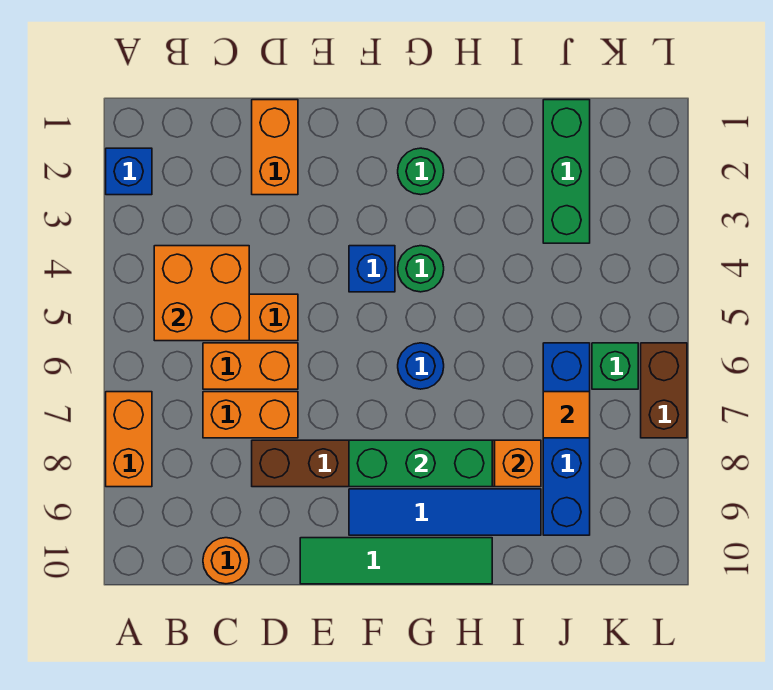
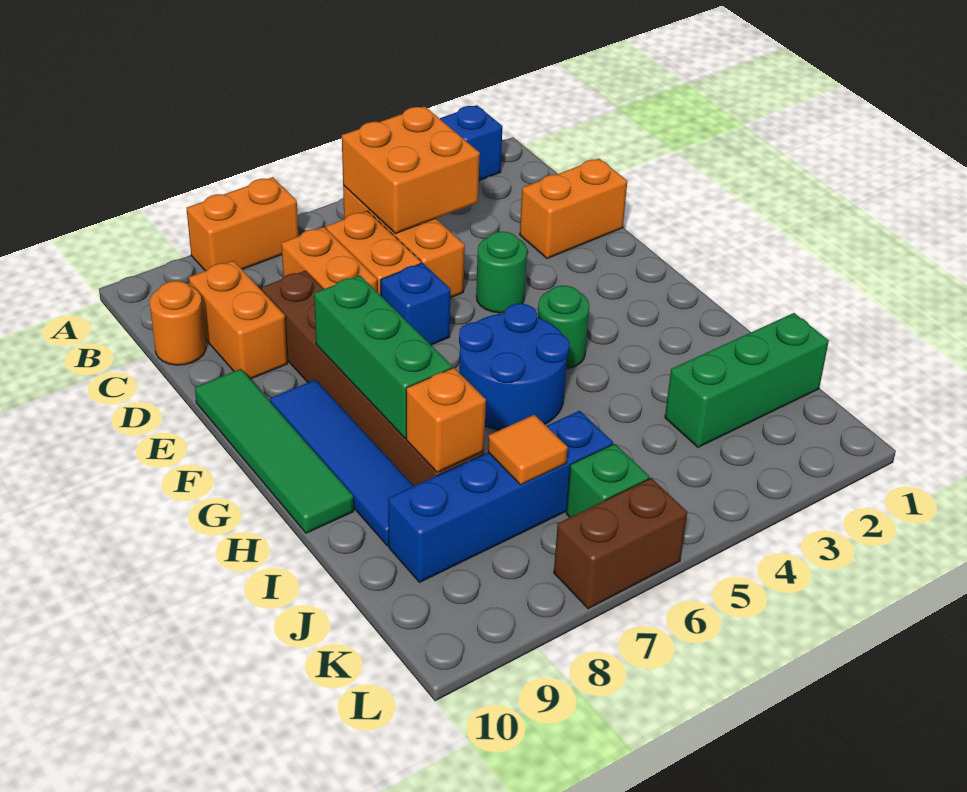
none -> orange brick C9:D9 level 1
blue brick F4 level 1 -> blue brick E6 level 1
green round brick G2 level 1 -> green round brick E4 level 1
blue round brick G6 level 1 -> blue round brick G5:H6 level 1

